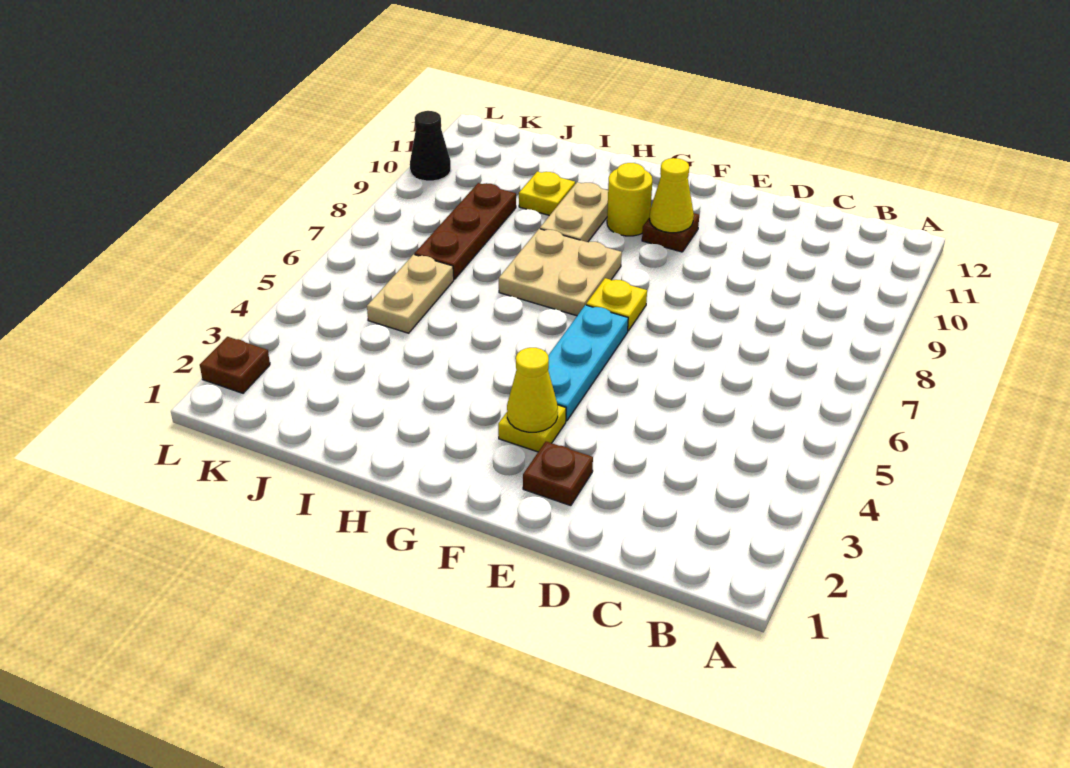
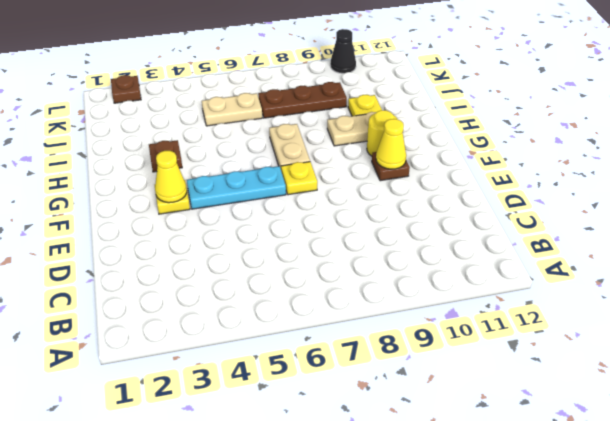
brown plate E2 level 1 -> brown plate H3 level 1
tan plate G7:H8 level 1 -> tan plate G7:H7 level 1

